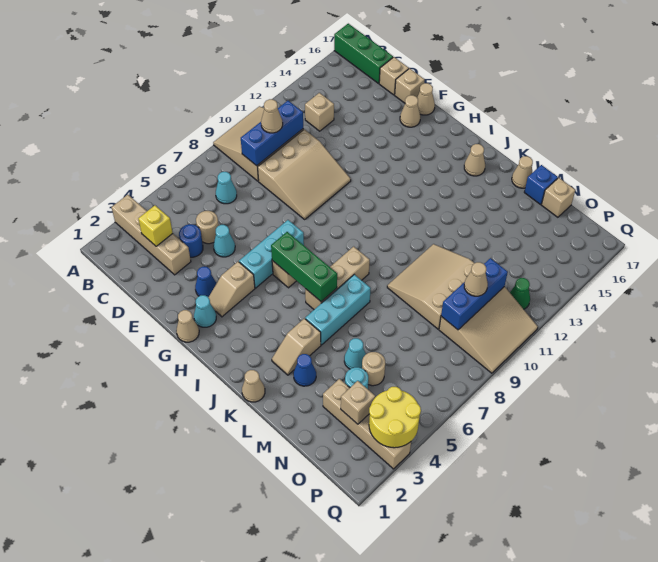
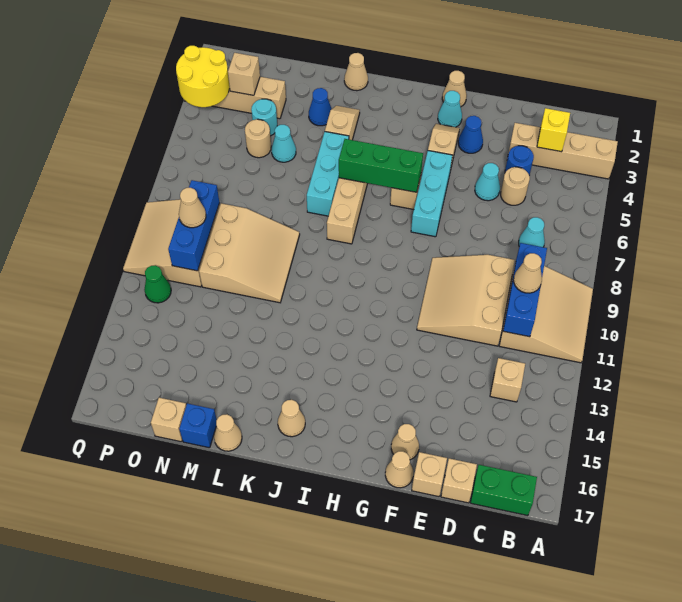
green brick A17:C17 level 1 -> green brick B17:C17 level 1

